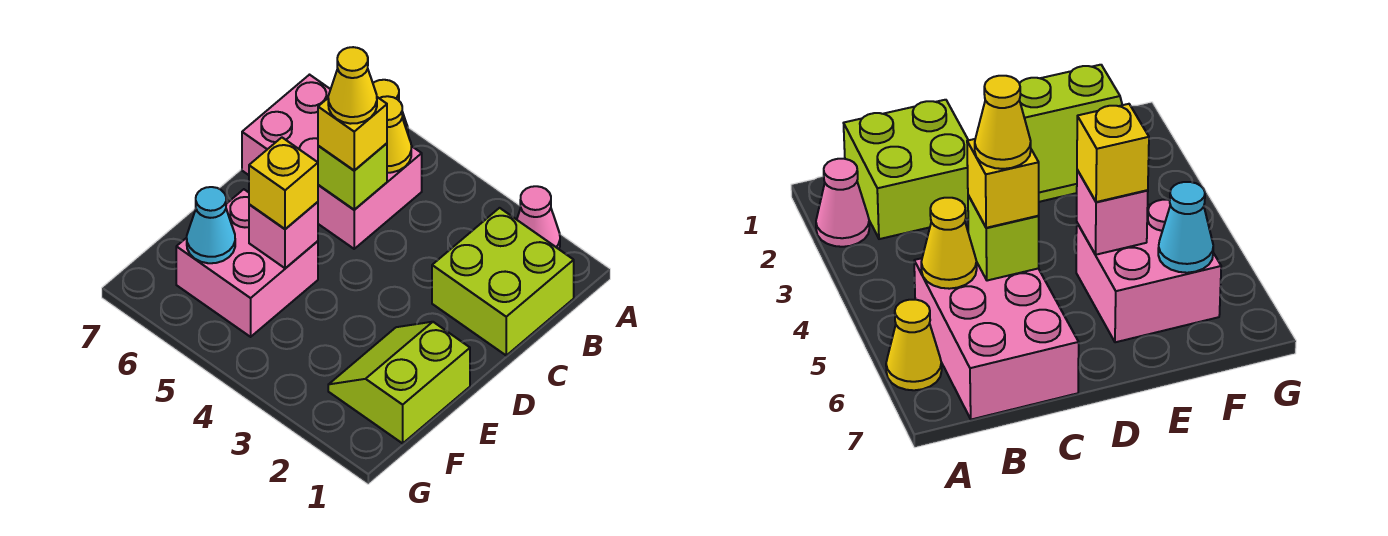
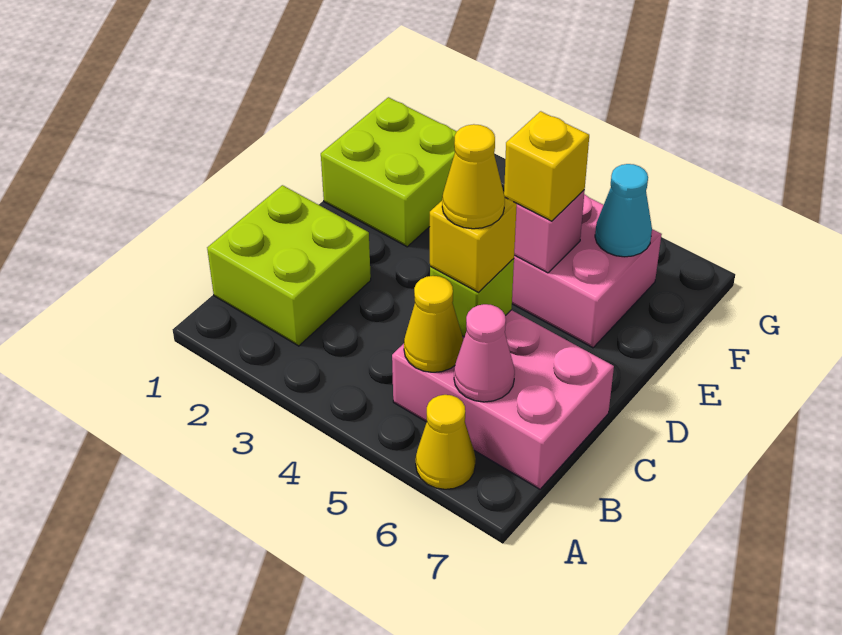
pink cone A2 level 1 -> pink cone B6 level 2
lime slope E1:F2 level 1 top 1 -> lime brick E1:F2 level 1

